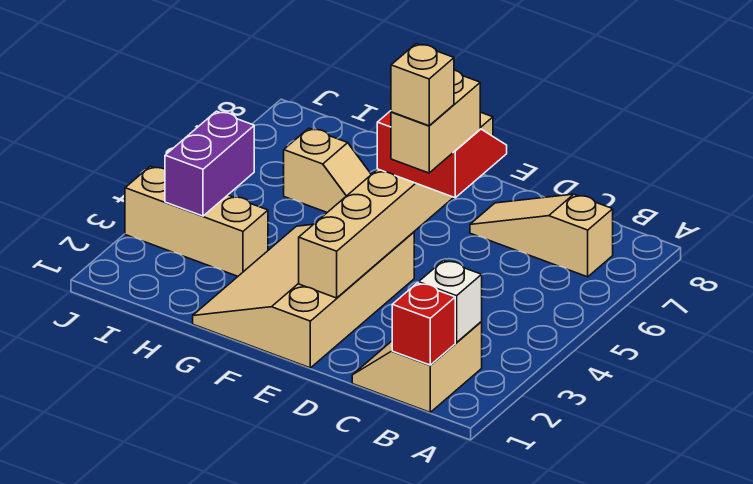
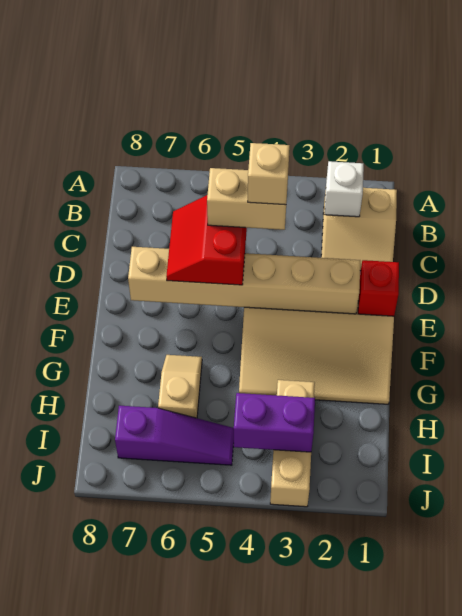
red brick B1 level 2 -> red brick E1 level 2
tan slope B7:D7 level 1 top B -> none
none -> purple slope I5:I7 level 1 top 7

